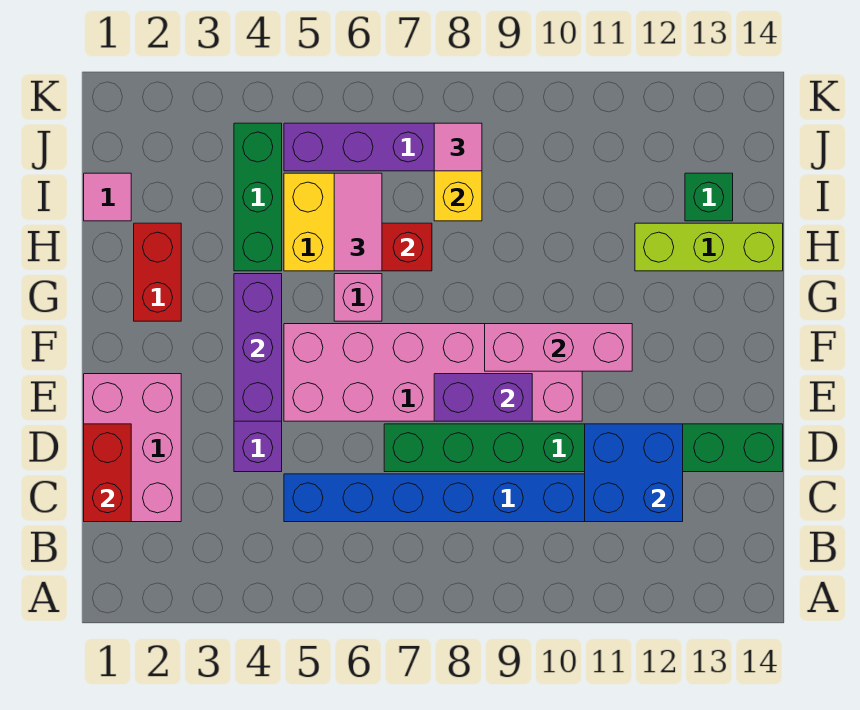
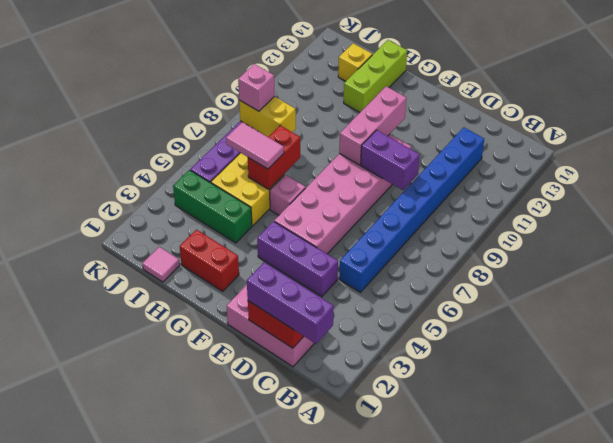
blue brick C11:D12 level 2 -> none
green brick D7:D14 level 1 -> none
purple brick E4:G4 level 2 -> purple brick B1:D1 level 3
purple brick E8:E9 level 2 -> purple brick D9:E9 level 2
green brick I13 level 1 -> yellow brick I13 level 1
pink tile J8 level 3 -> pink brick J8 level 3

